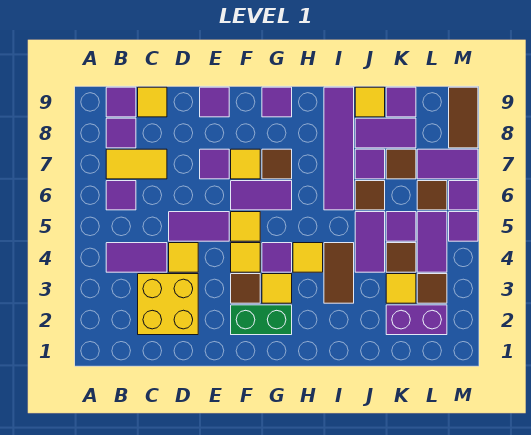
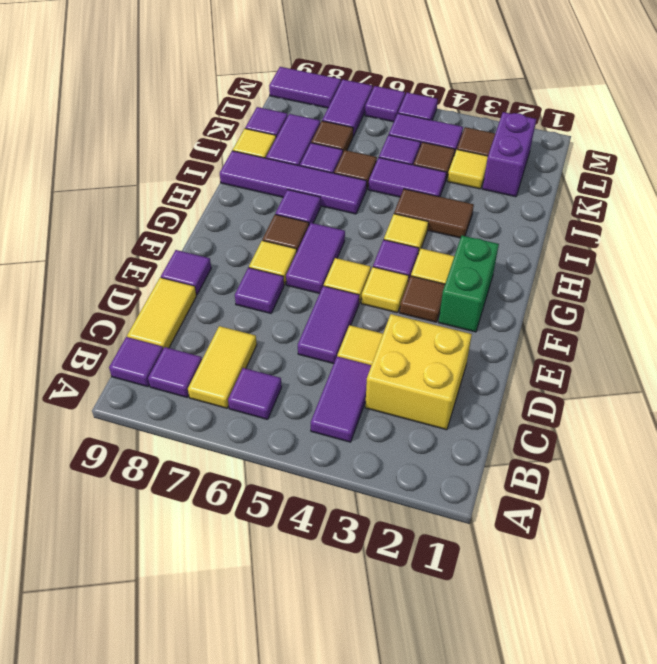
yellow tile C9 level 1 -> yellow tile C9:D9 level 1
purple tile G9 level 1 -> purple tile H7 level 1
brown tile L6 level 1 -> none
brown tile M8:M9 level 1 -> purple tile M8:M9 level 1

